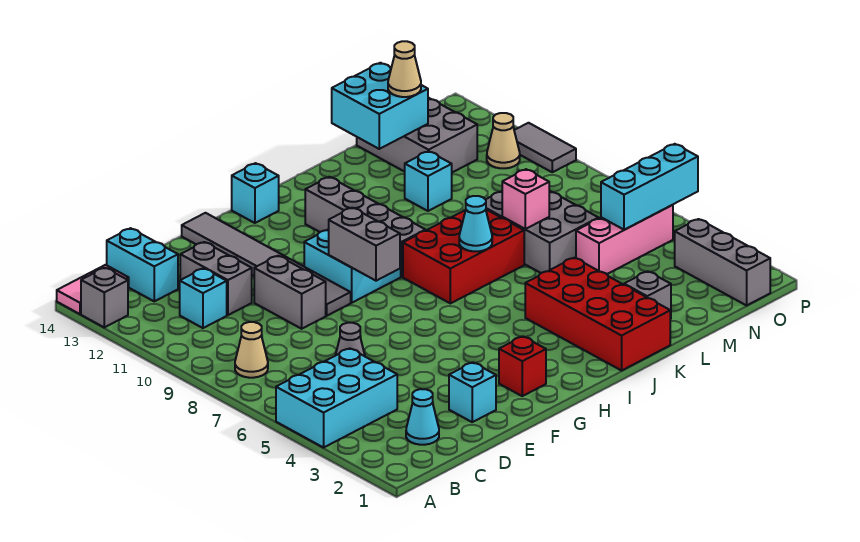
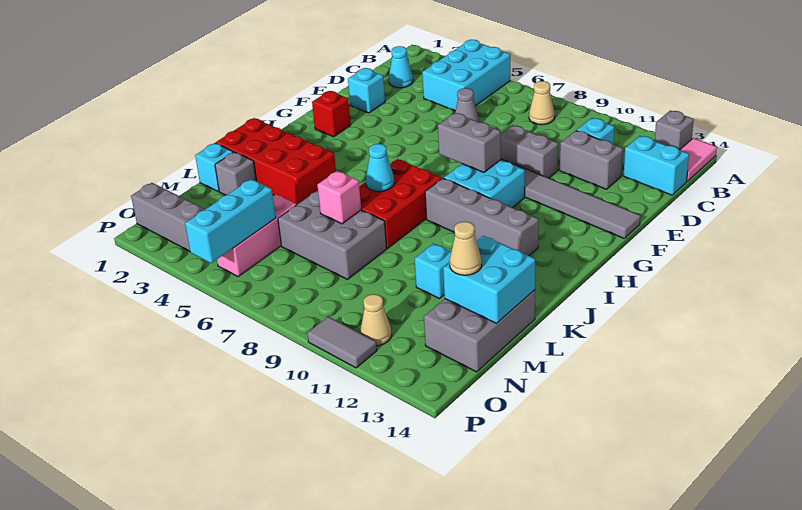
cyan brick H14 level 1 -> cyan brick L1 level 1
grey brick M12:N14 level 1 -> grey brick L13:N14 level 1

